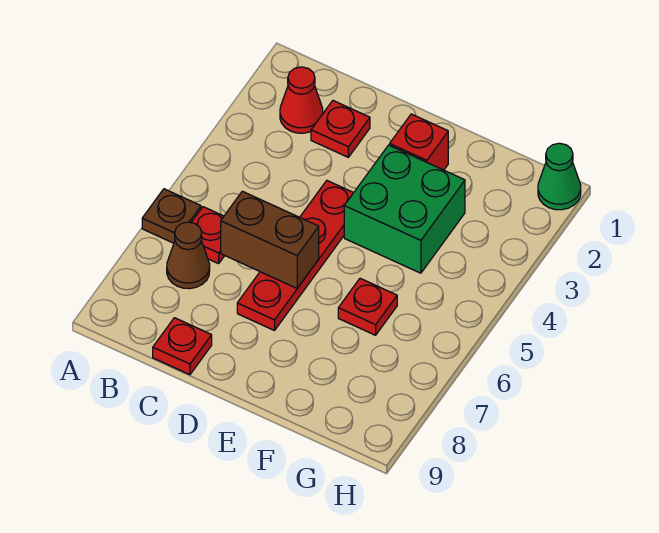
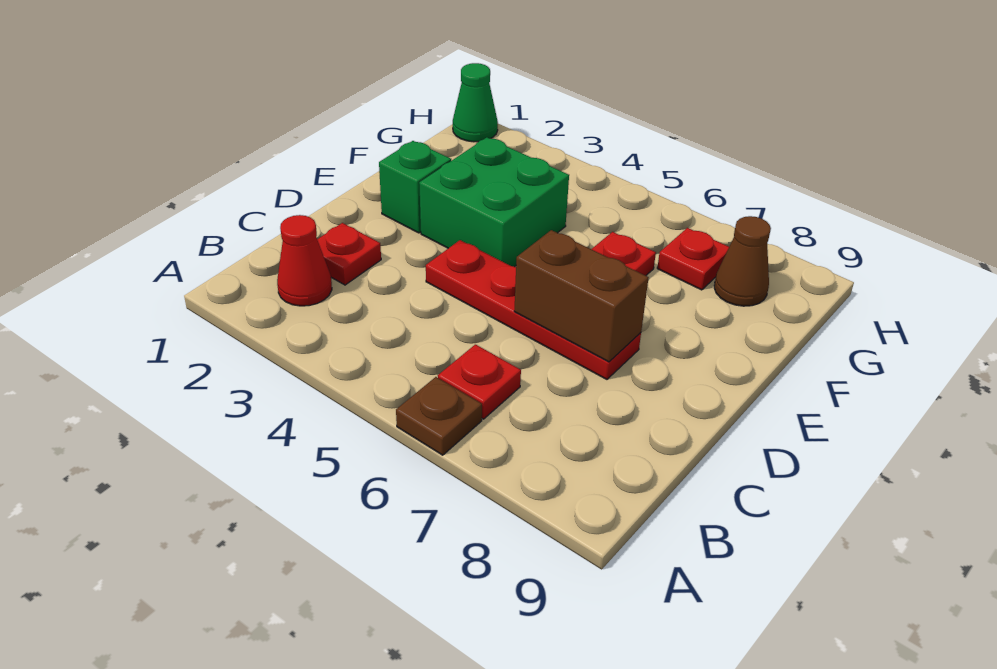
brown cone B7 level 1 -> brown cone G8 level 1
brown brick C6:D6 level 2 -> brown brick D6:D7 level 2
red plate C9 level 1 -> red plate G7 level 1
red brick E2 level 1 -> green brick E2 level 1

